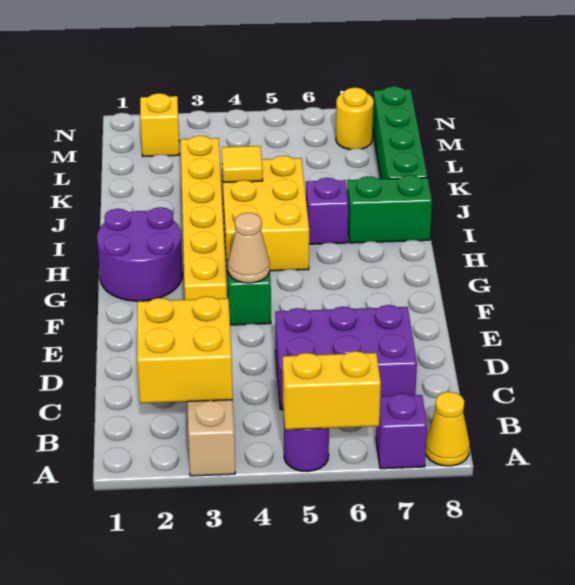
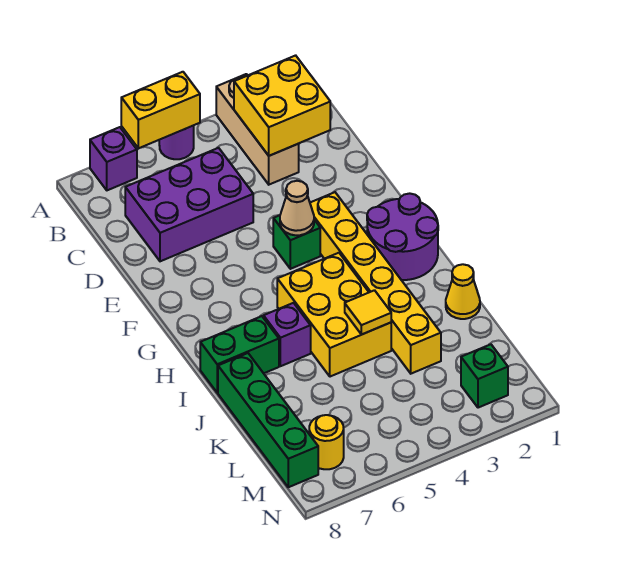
yellow cone A8 level 1 -> yellow cone J1 level 1
yellow brick M2 level 1 -> green brick M2 level 1

